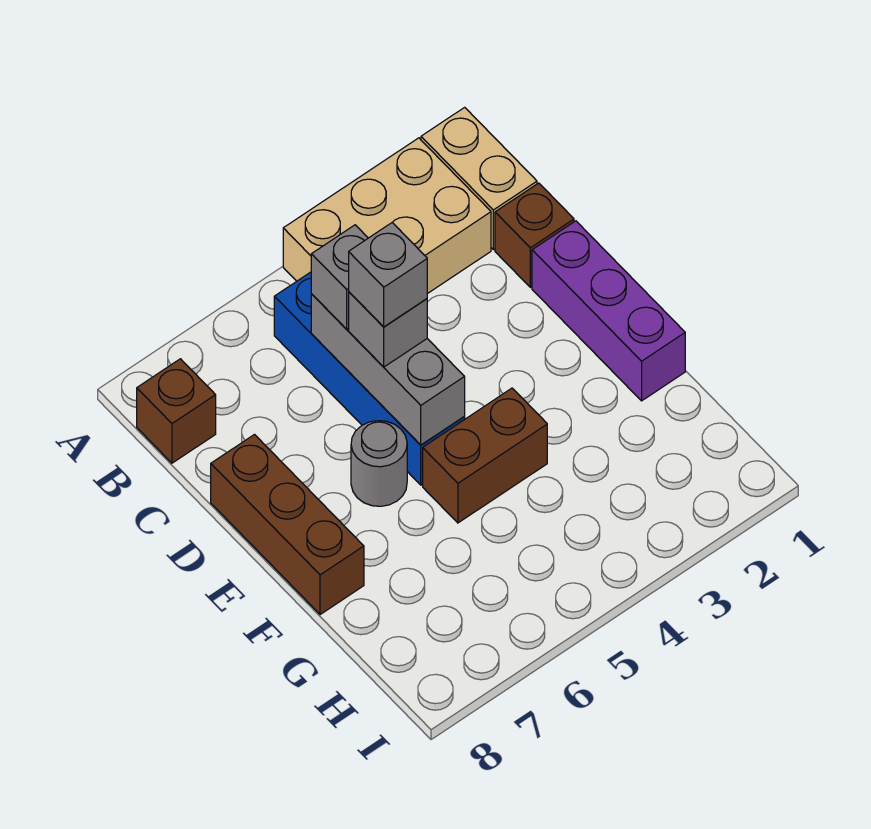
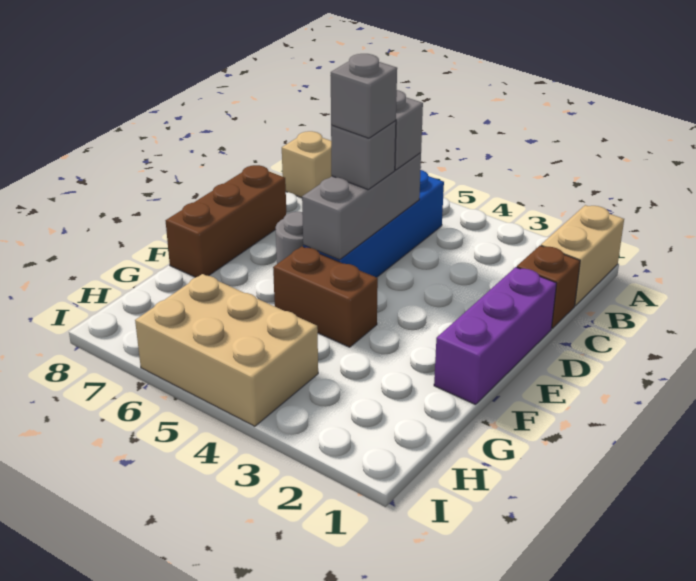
tan brick A2:B4 level 1 -> tan brick H4:I6 level 1
brown brick B8 level 1 -> tan brick B8 level 1

